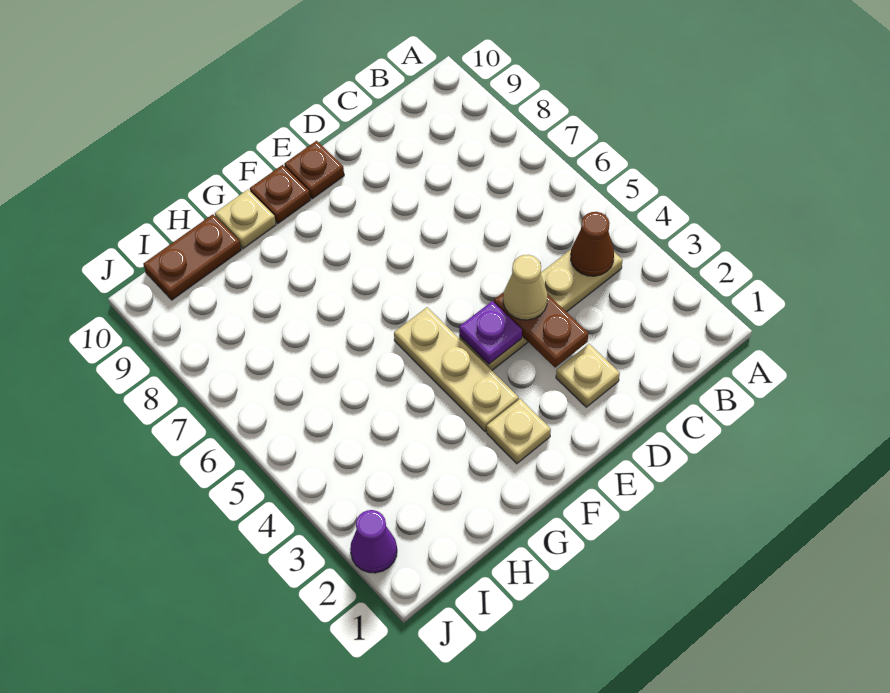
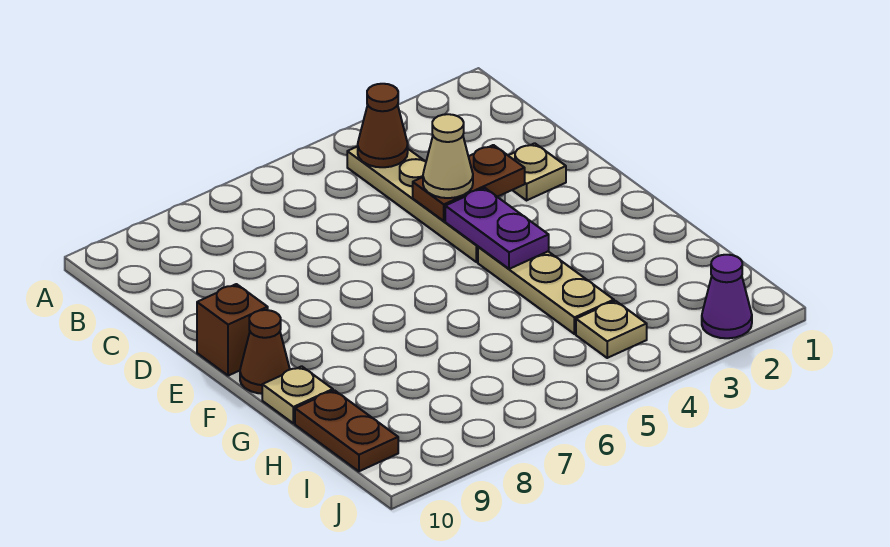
purple plate E4 level 2 -> purple plate E4:F4 level 2
brown plate E10 level 1 -> brown brick E10 level 1
tan plate F2 level 1 -> tan plate I4 level 1
tan plate F3:F5 level 1 -> tan plate F4:H4 level 1
brown plate F10 level 1 -> brown cone F10 level 1

